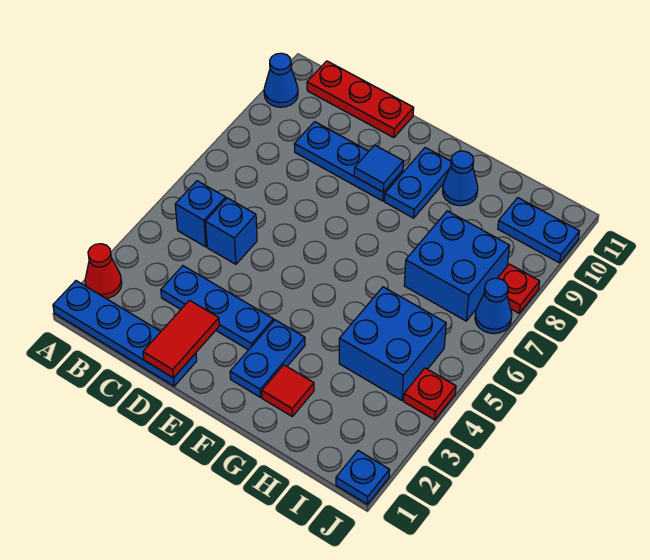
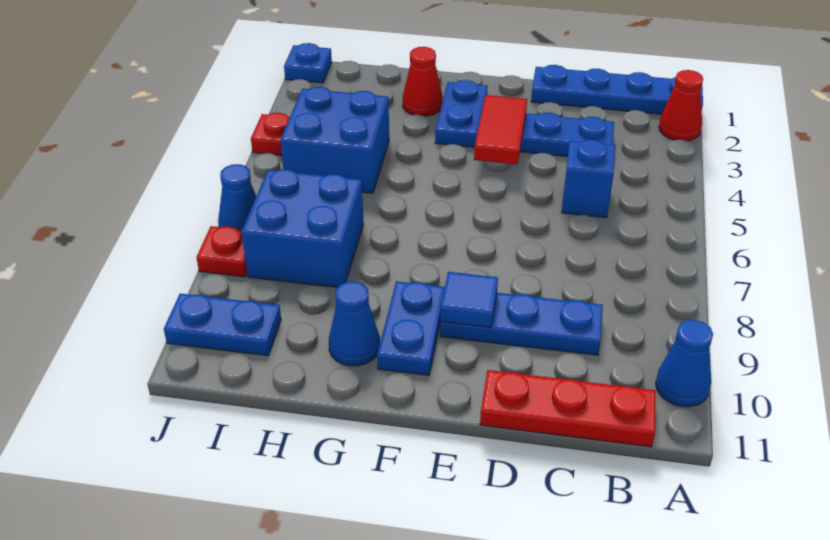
blue brick B5 level 1 -> none
red tile D1:D2 level 2 -> red tile E3:E4 level 2
red tile G2 level 1 -> red cone G2 level 1

